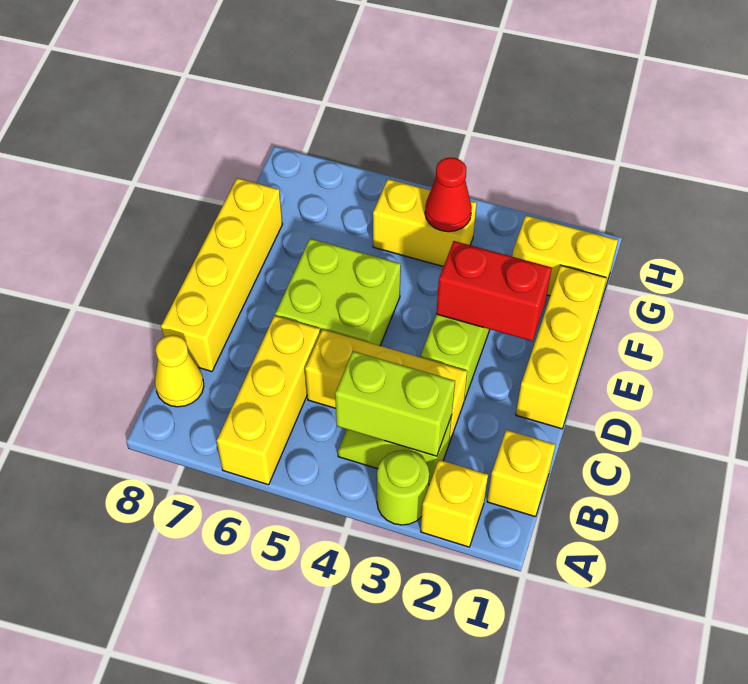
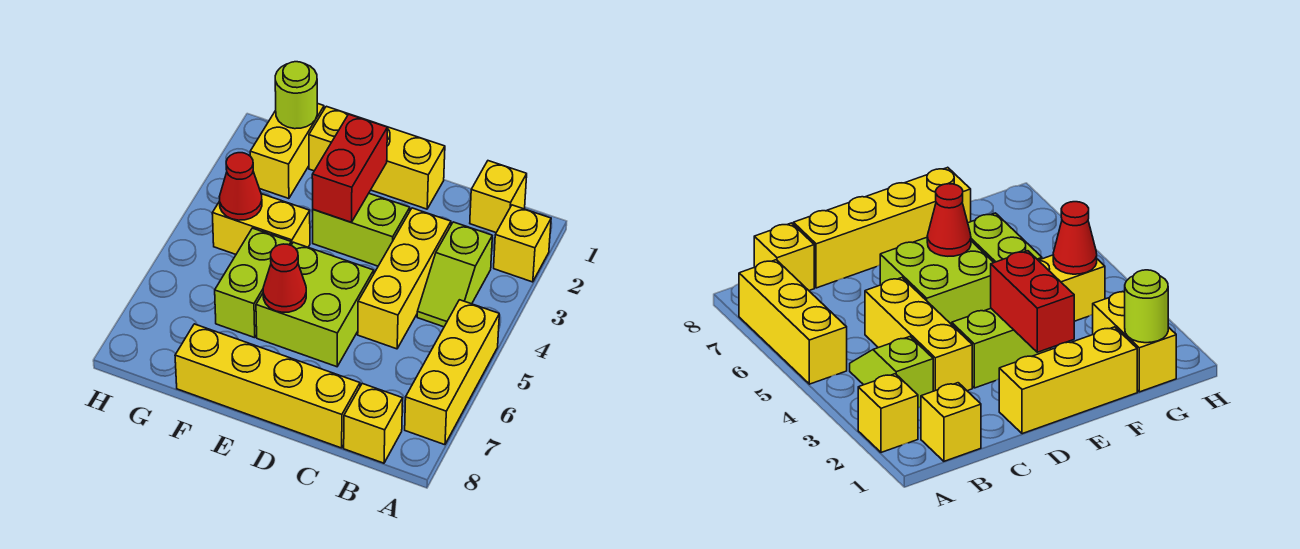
lime round brick A3 level 1 -> lime round brick G1 level 2
yellow brick A6:C6 level 1 -> yellow brick A5:A7 level 1
lime brick B3:B4 level 2 -> lime brick F5:F6 level 1
yellow cone B8 level 1 -> yellow brick B8 level 1
none -> red cone E6 level 2
yellow brick G4:G5 level 1 -> yellow brick F4:G4 level 1

